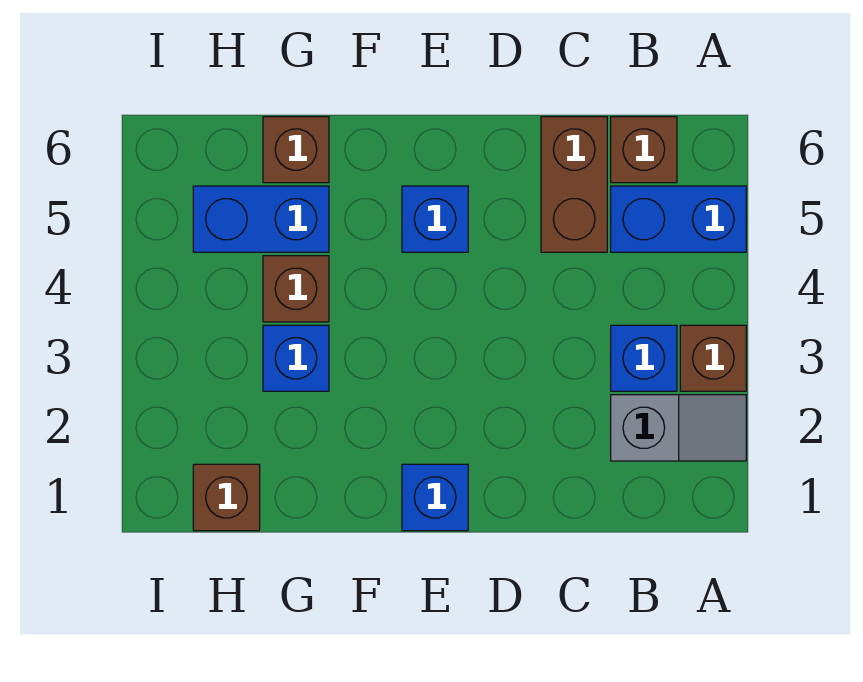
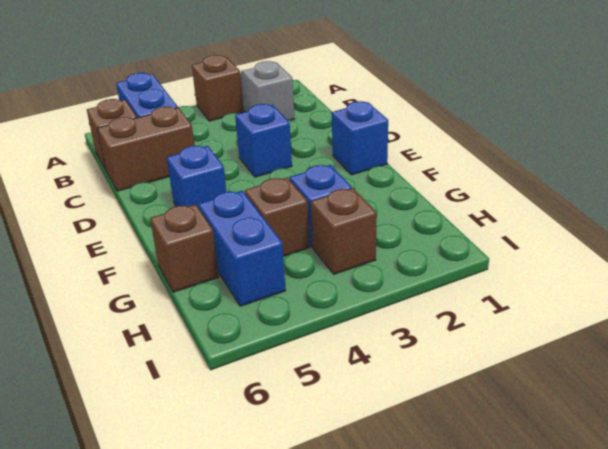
blue brick B3 level 1 -> blue brick D3 level 1
brown brick H1 level 1 -> brown brick H3 level 1

